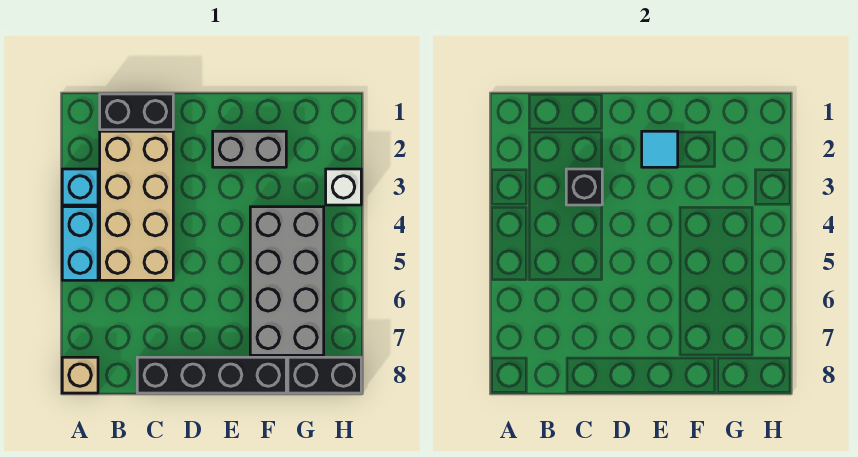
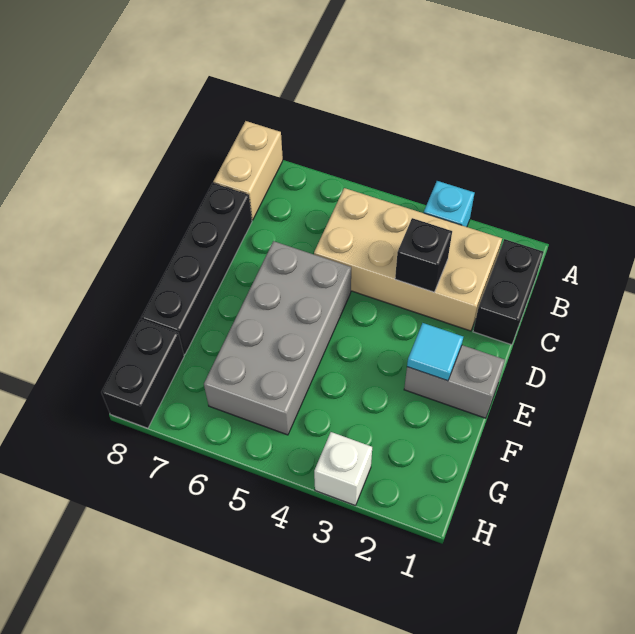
cyan brick A4:A5 level 1 -> none
tan brick A8 level 1 -> tan brick A8:B8 level 1
grey brick E2:F2 level 1 -> grey brick E1:E2 level 1
grey brick F4:G7 level 1 -> grey brick D5:G6 level 1

